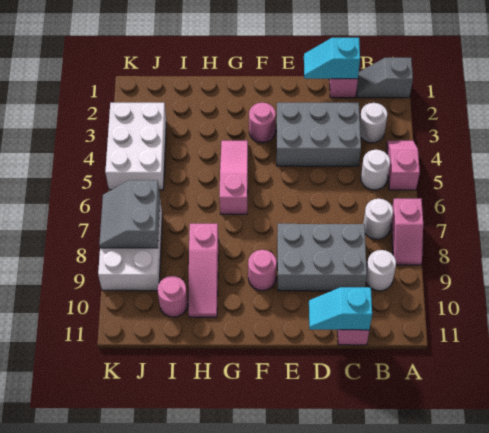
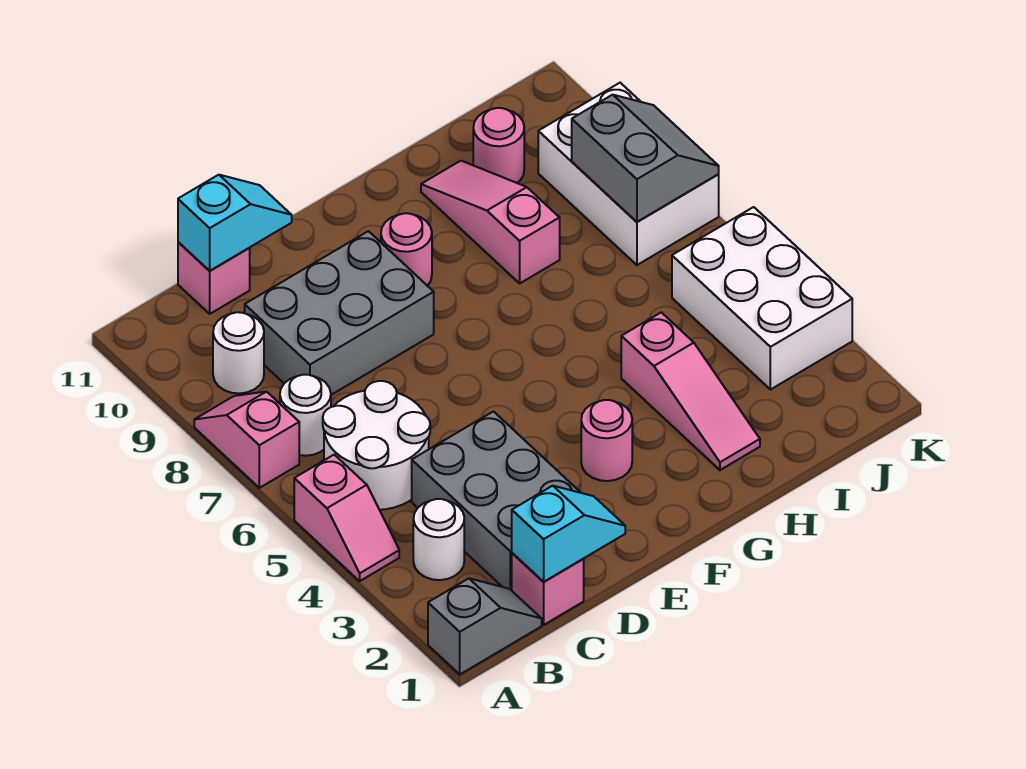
white round brick B5 level 1 -> white round brick B5:C6 level 1
grey brick C3:E4 level 1 -> grey brick C2:D4 level 1
pink slope G4:G6 level 1 top 6 -> pink slope H2:H4 level 1 top 4

